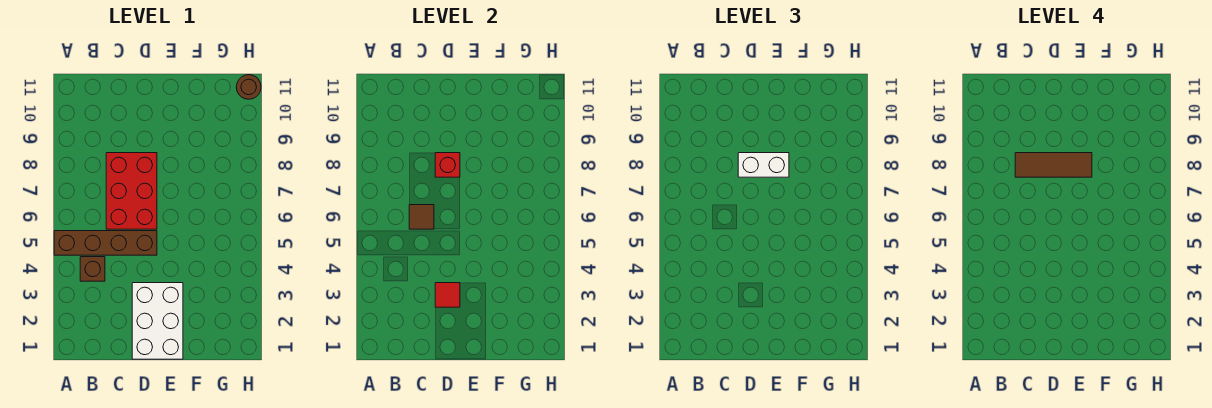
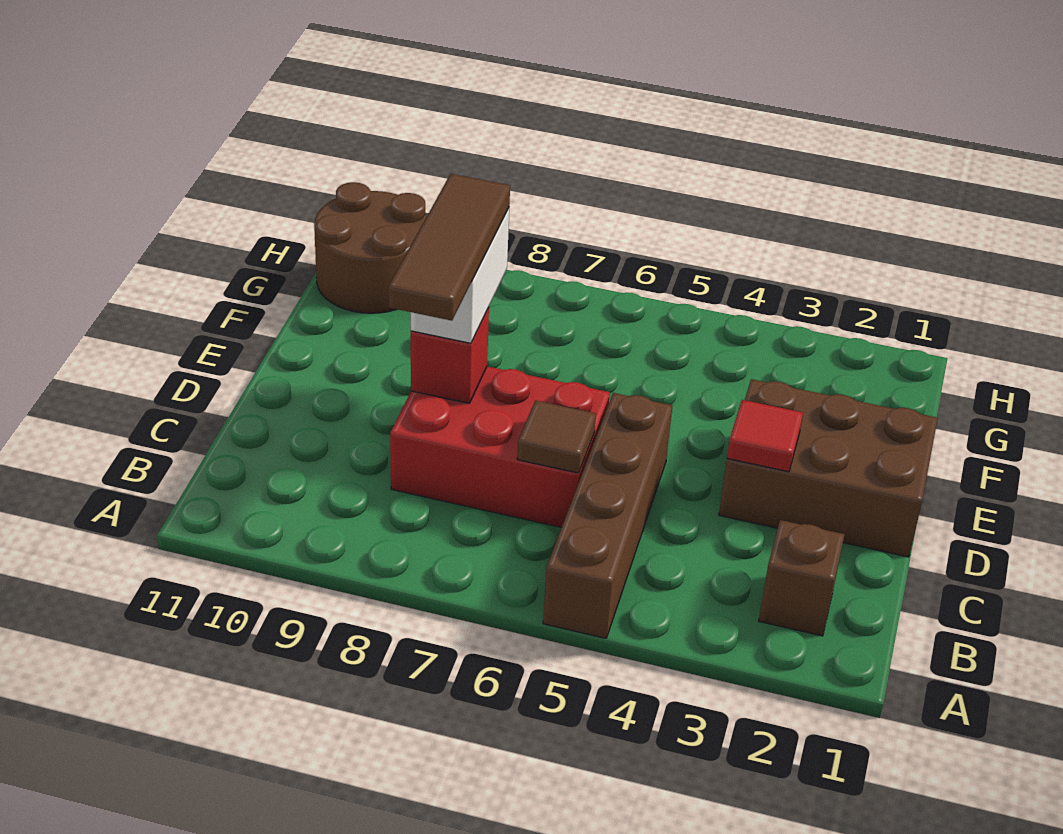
brown brick B4 level 1 -> brown brick B2 level 1
white brick D1:E3 level 1 -> brown brick D1:E3 level 1
brown round brick H11 level 1 -> brown round brick G10:H11 level 1

